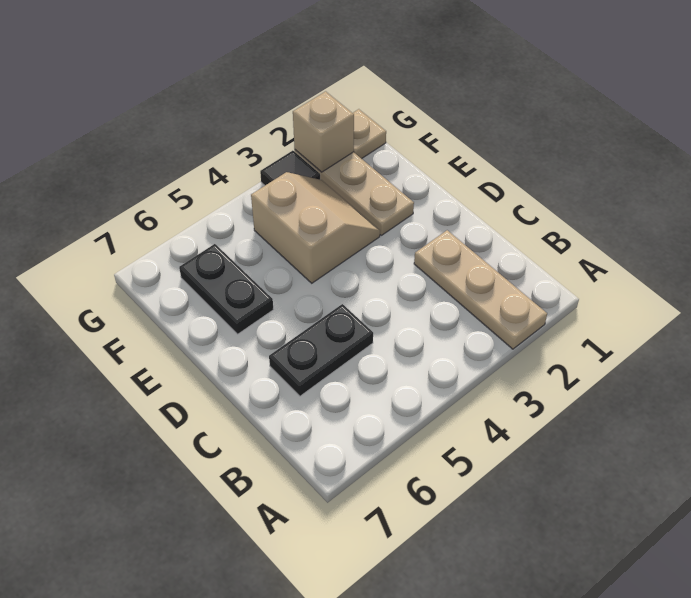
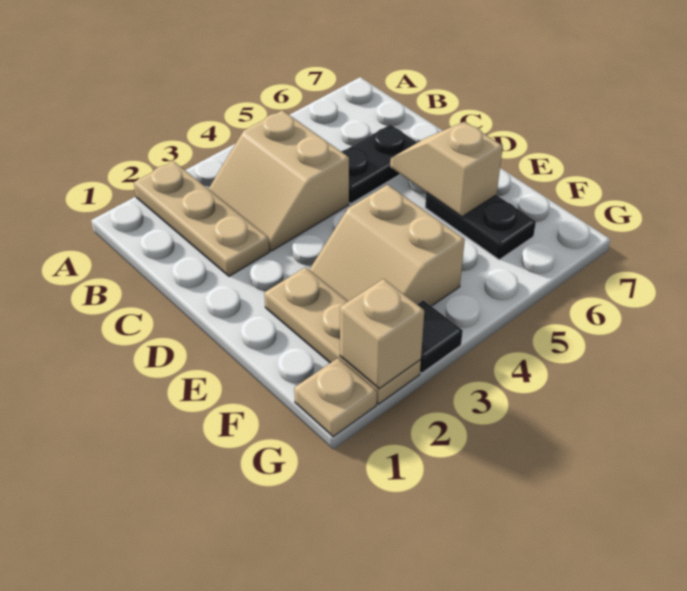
none -> tan slope B3:C4 level 1 top 4
none -> tan slope D6:E6 level 2 top E

